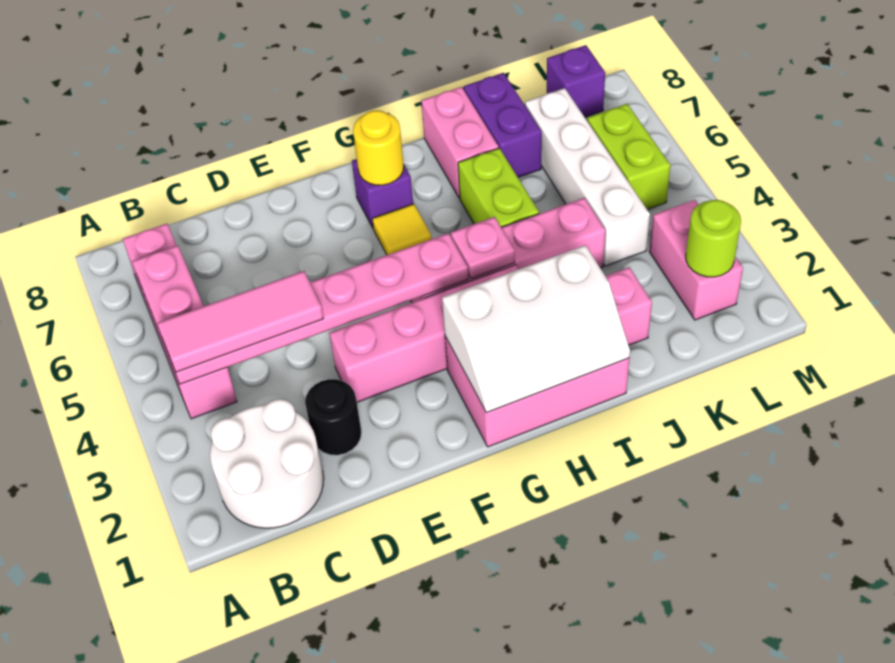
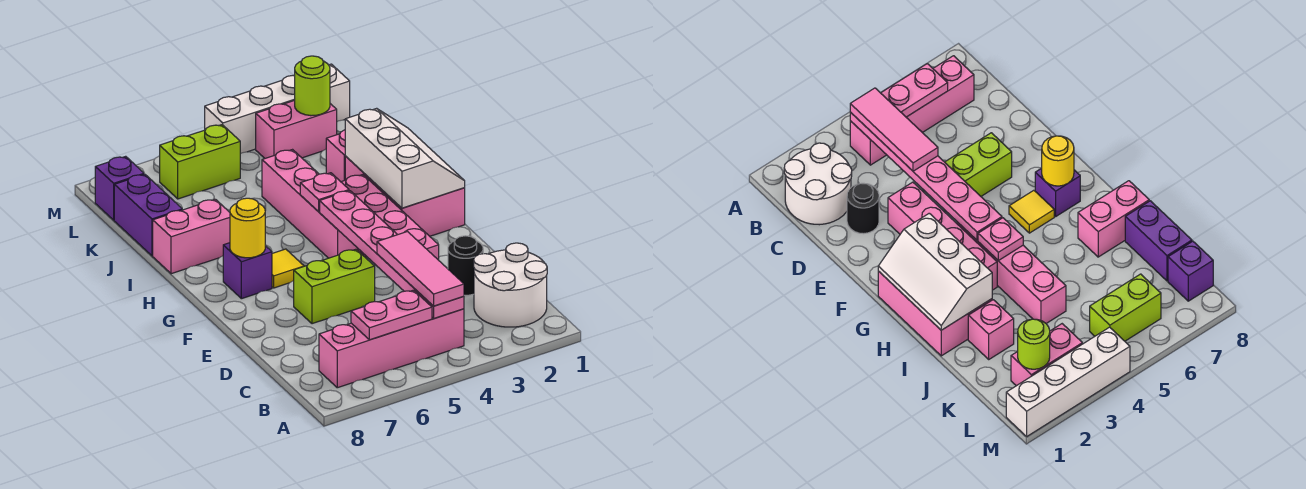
lime brick I5:I6 level 1 -> lime brick E5:E6 level 1
purple brick J7:J8 level 1 -> purple brick J8:K8 level 1
white brick K4:K7 level 1 -> white brick M1:M4 level 1

